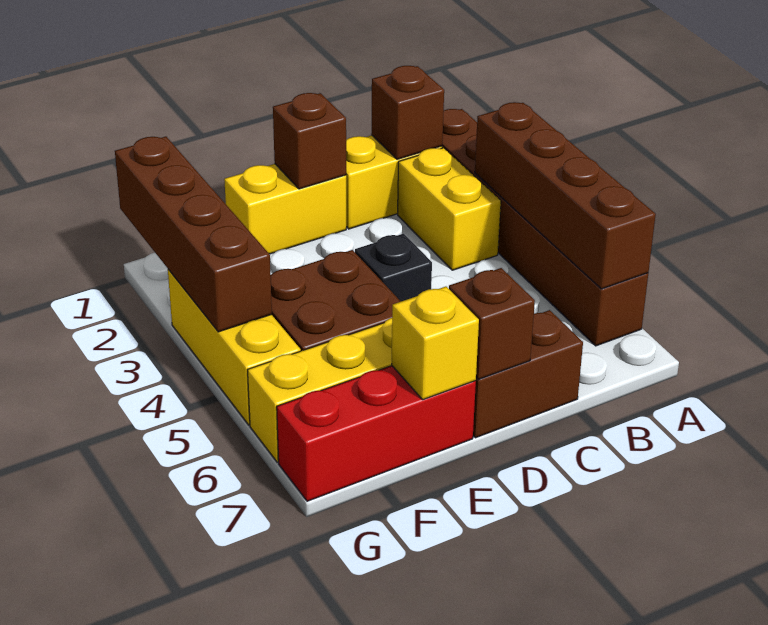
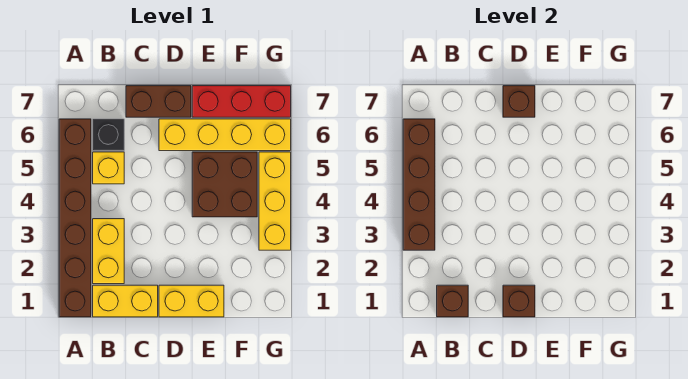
black brick D4 level 1 -> black brick B6 level 1
yellow brick E7 level 2 -> yellow brick B5 level 1
brown brick G1:G4 level 2 -> none

